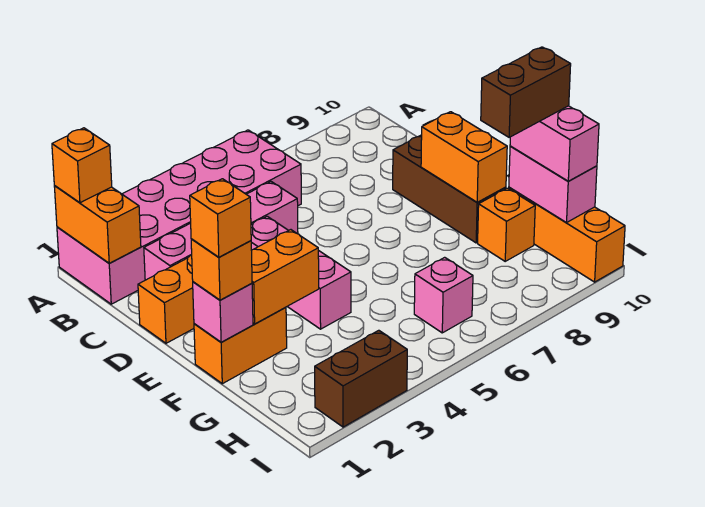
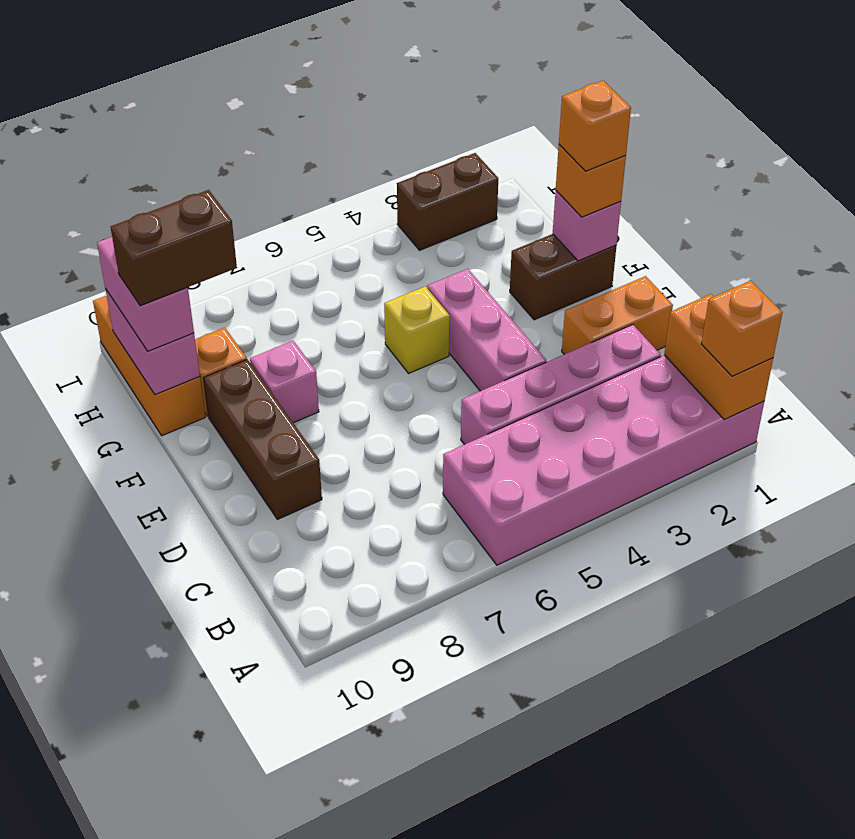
orange brick E9:F9 level 2 -> none
orange brick F1:F2 level 1 -> brown brick F1:F2 level 1
orange brick F2:F3 level 2 -> none
none -> yellow brick F5 level 1
pink brick H6 level 1 -> pink brick F8 level 1

